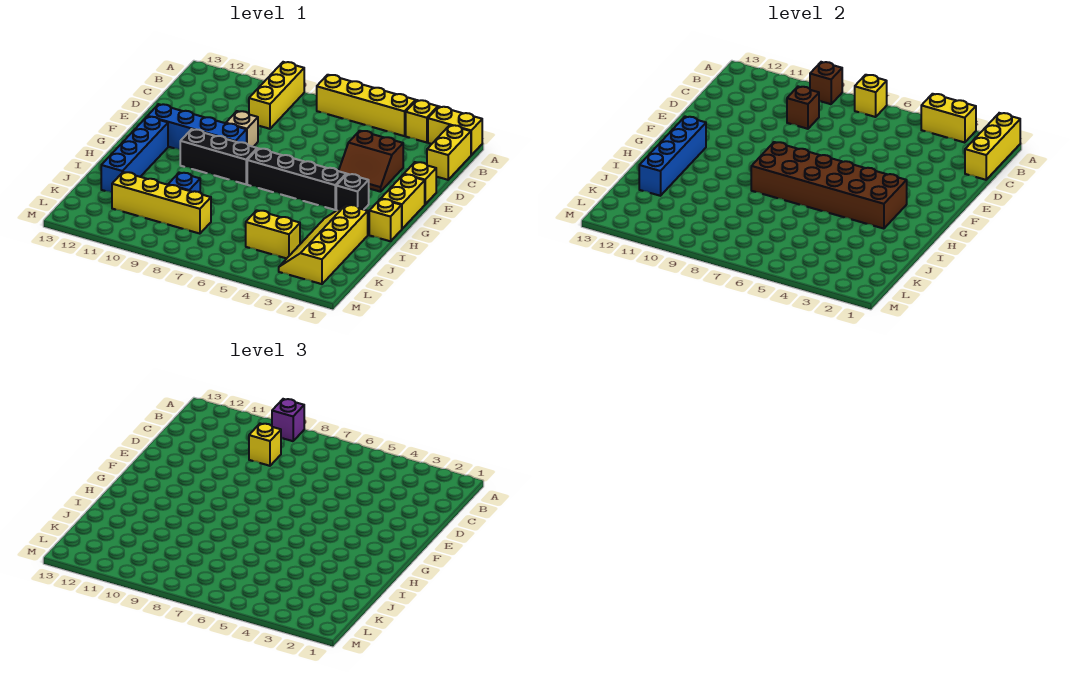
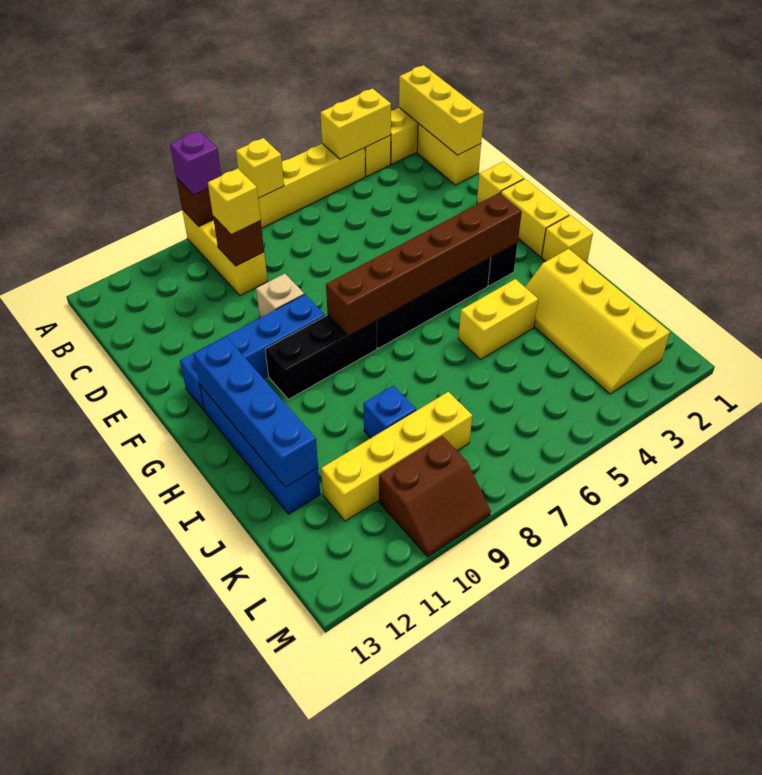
brown slope D3:E4 level 1 top D -> brown slope L9:M10 level 1 top L
brown brick G3:H8 level 2 -> brown brick G3:G8 level 2
yellow brick K4:K5 level 1 -> yellow brick I4:I5 level 1

